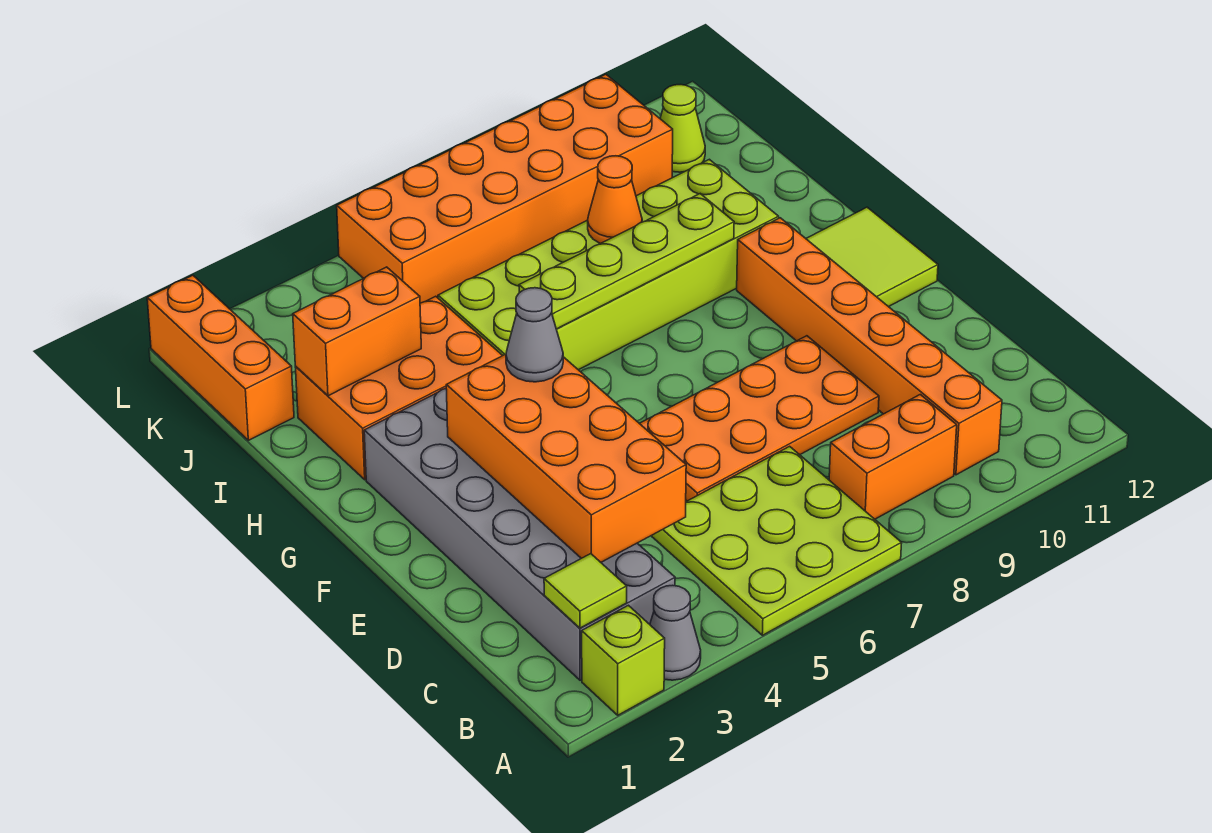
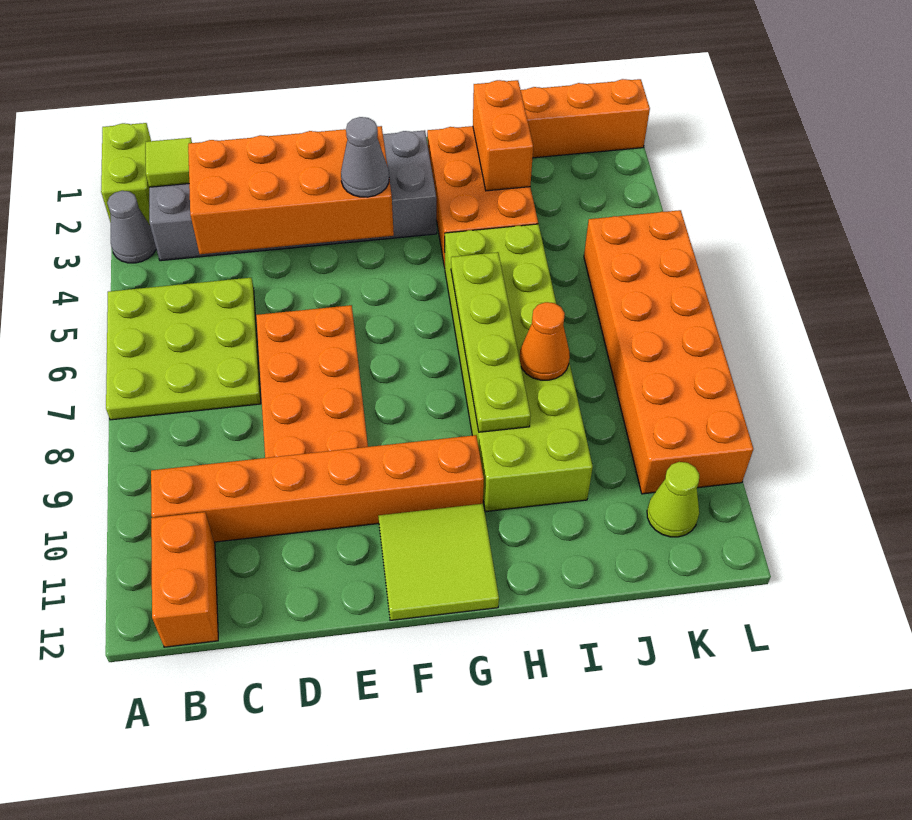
lime brick A2 level 1 -> lime brick A1:A2 level 1
orange brick B8:B9 level 1 -> orange brick B11:B12 level 1

